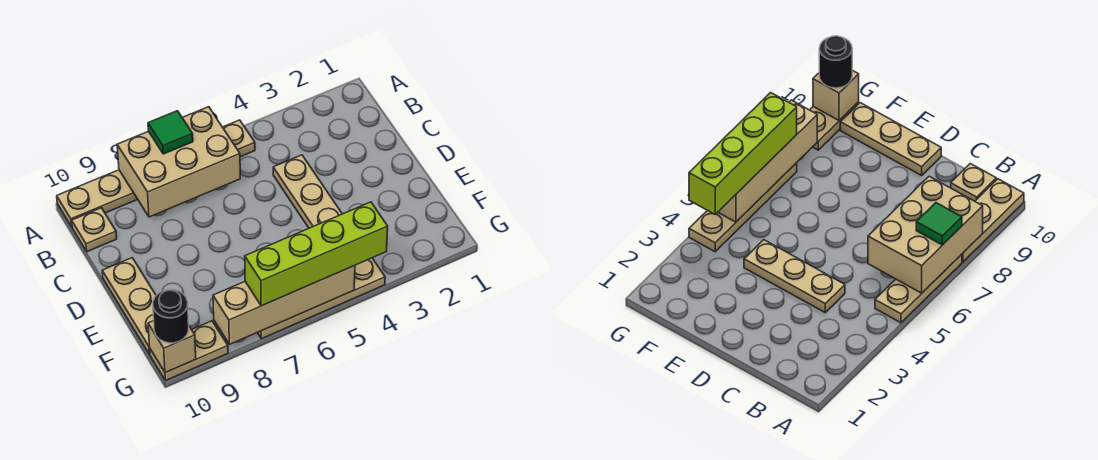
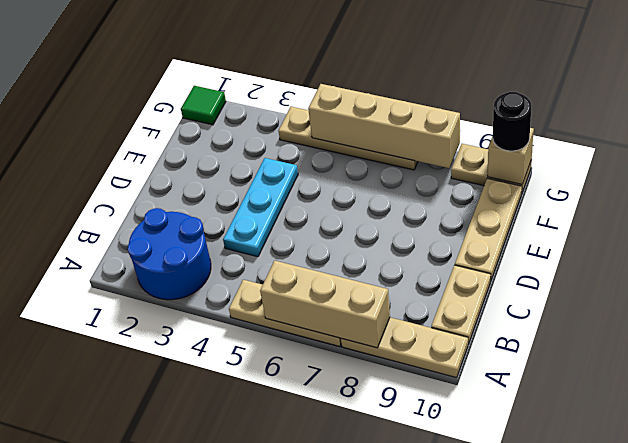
none -> blue round brick A2:B3 level 1
tan brick A6:B8 level 2 -> tan brick A6:A8 level 2
green tile A7 level 3 -> green tile G1 level 1
tan plate B10 level 1 -> tan plate B10:C10 level 1
tan plate C4:E4 level 1 -> cyan plate C4:E4 level 1
lime brick G4:G7 level 3 -> none

